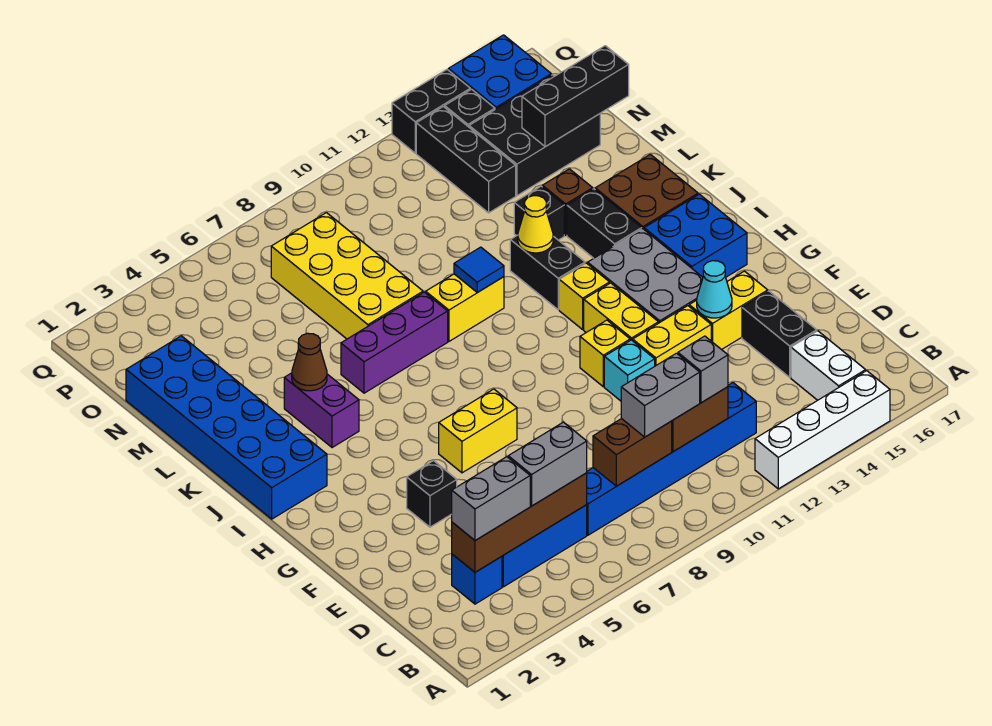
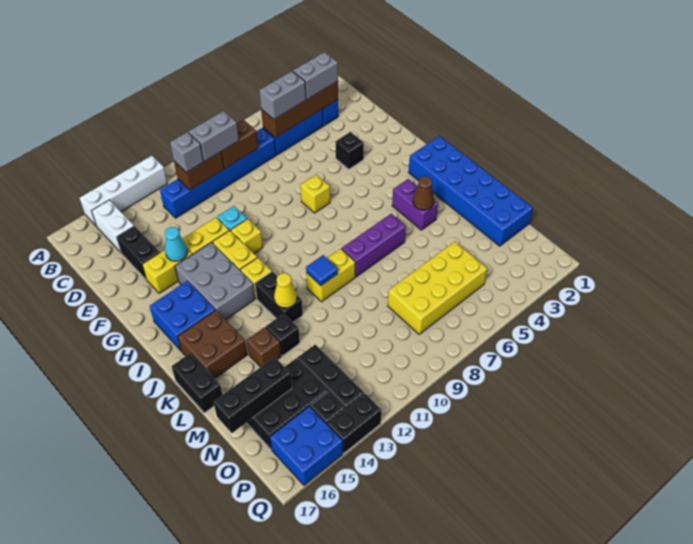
yellow brick G6:G7 level 1 -> yellow brick G7 level 1
black brick J14:K14 level 1 -> black brick K17:L17 level 1
yellow brick L7:O8 level 1 -> yellow brick N5:O8 level 1

